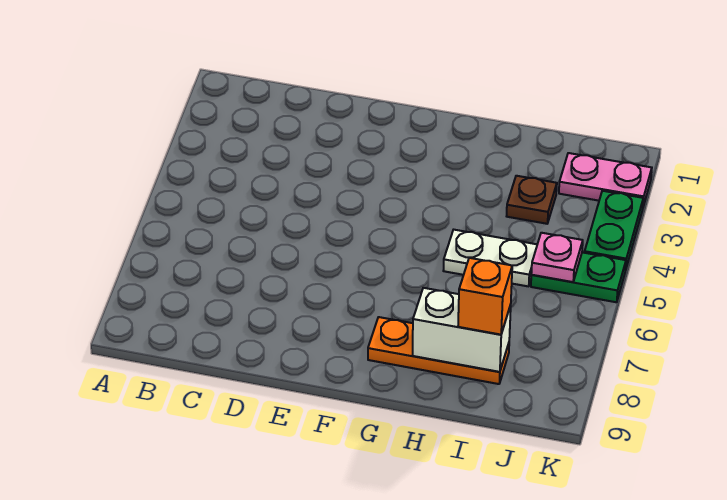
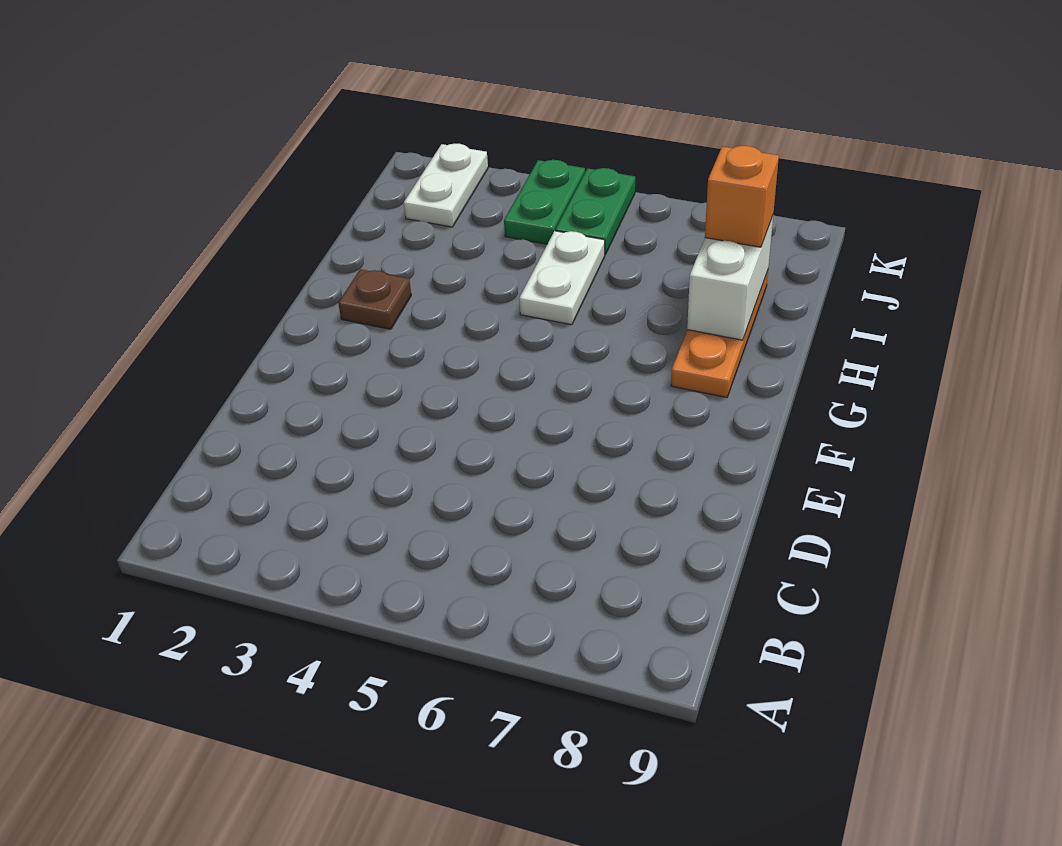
brown plate I3 level 1 -> brown plate G2 level 1
pink plate J2:K2 level 1 -> white plate J2:K2 level 1
pink plate J5 level 2 -> none
green plate K3:K4 level 1 -> green plate J4:K4 level 1

